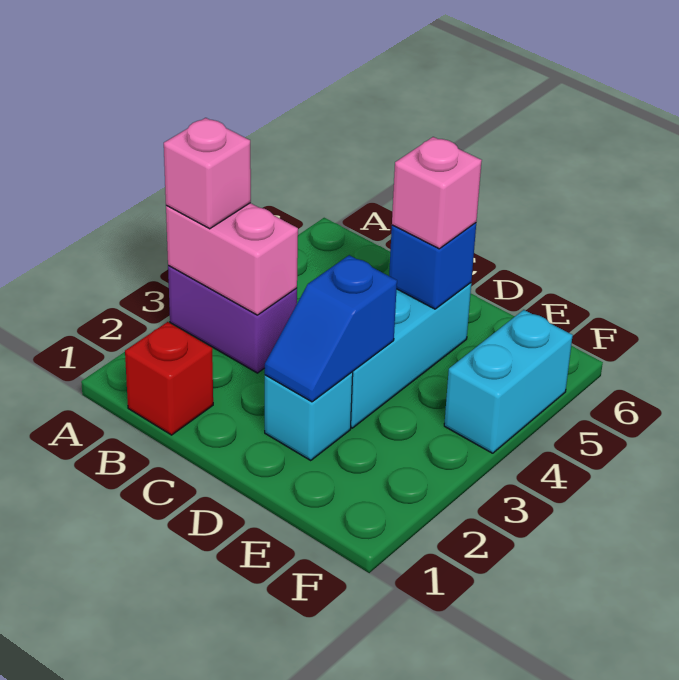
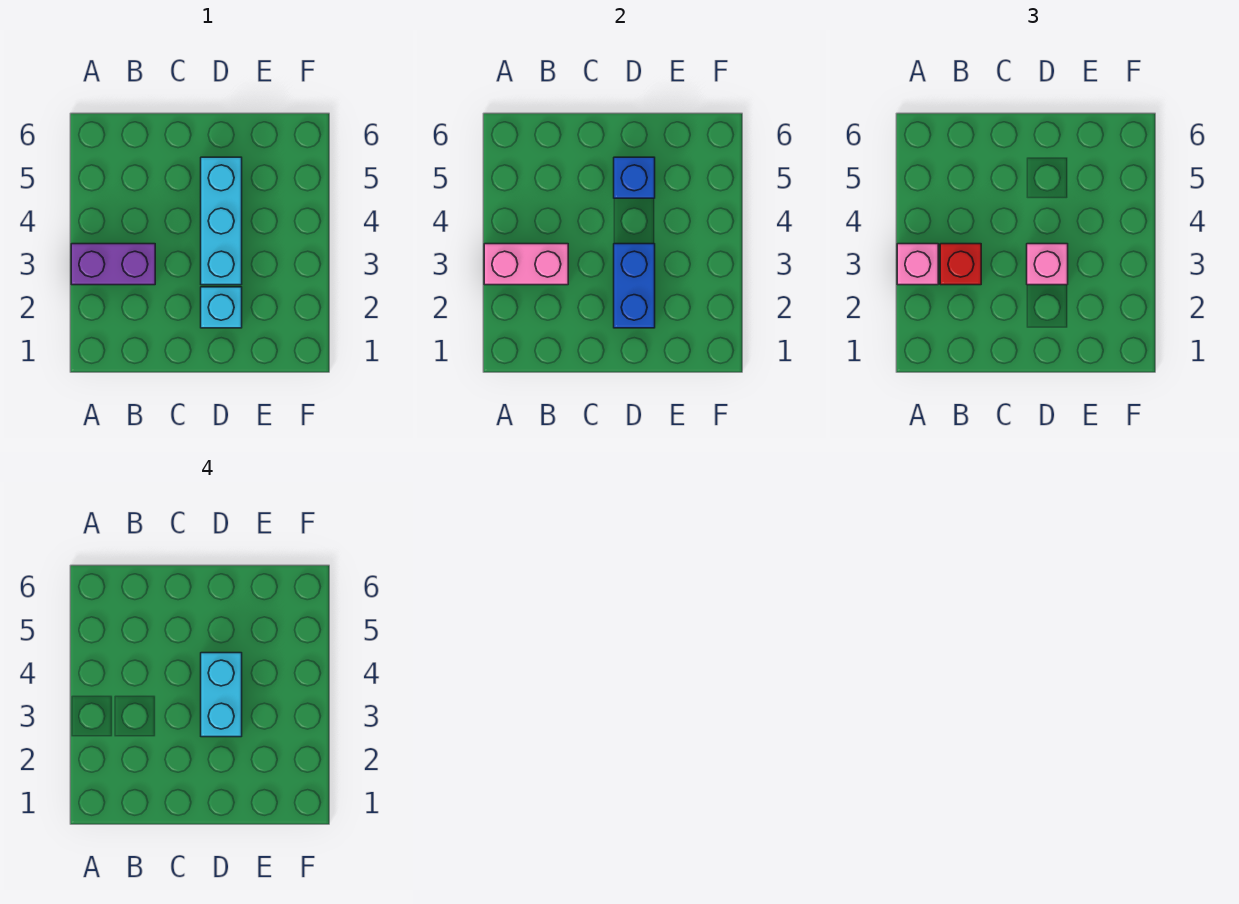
red brick B1 level 1 -> red brick B3 level 3
blue slope D2:D3 level 2 top 3 -> blue brick D2:D3 level 2
pink brick D5 level 3 -> pink brick D3 level 3
cyan brick F4:F5 level 1 -> cyan brick D3:D4 level 4

